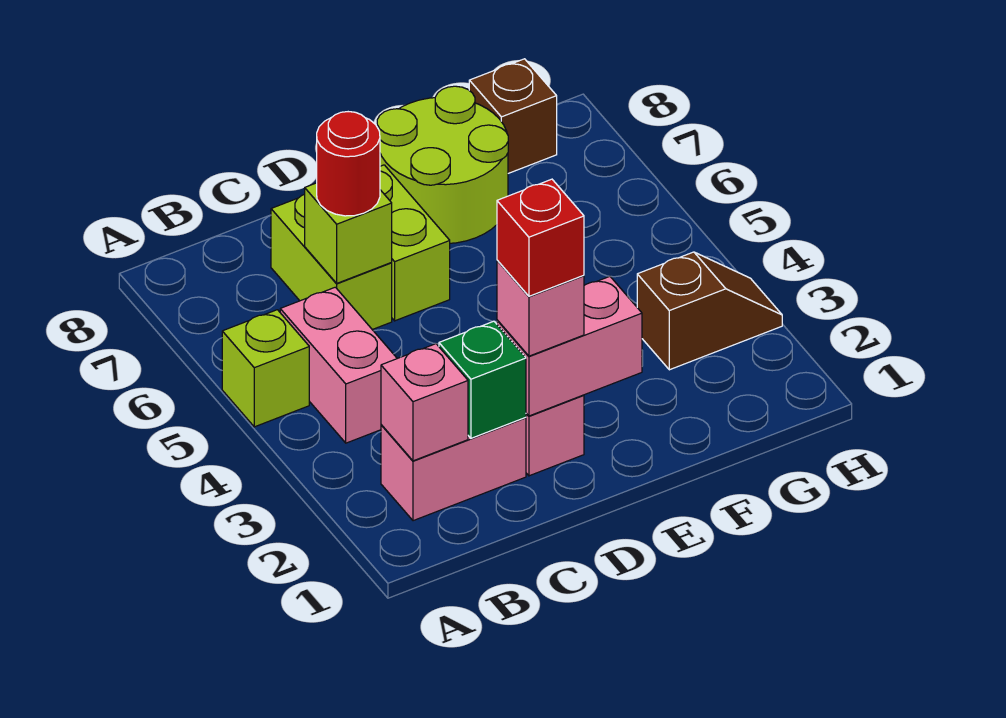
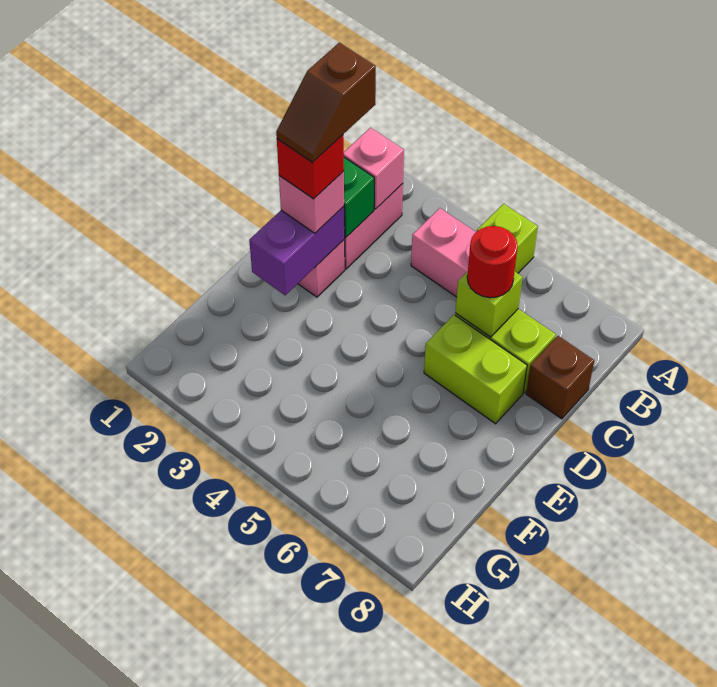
pink brick D2:E2 level 2 -> purple brick D2:E2 level 2
lime round brick E7:F8 level 1 -> none
brown slope G3:H3 level 1 top G -> brown slope C2:D2 level 5 top C
brown brick G8 level 1 -> brown brick C8 level 1

